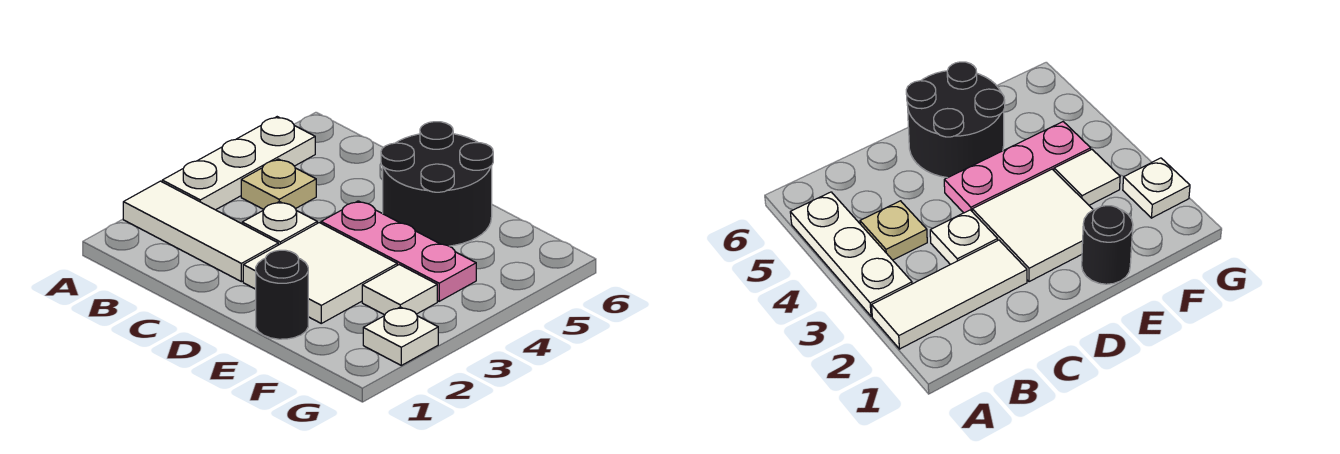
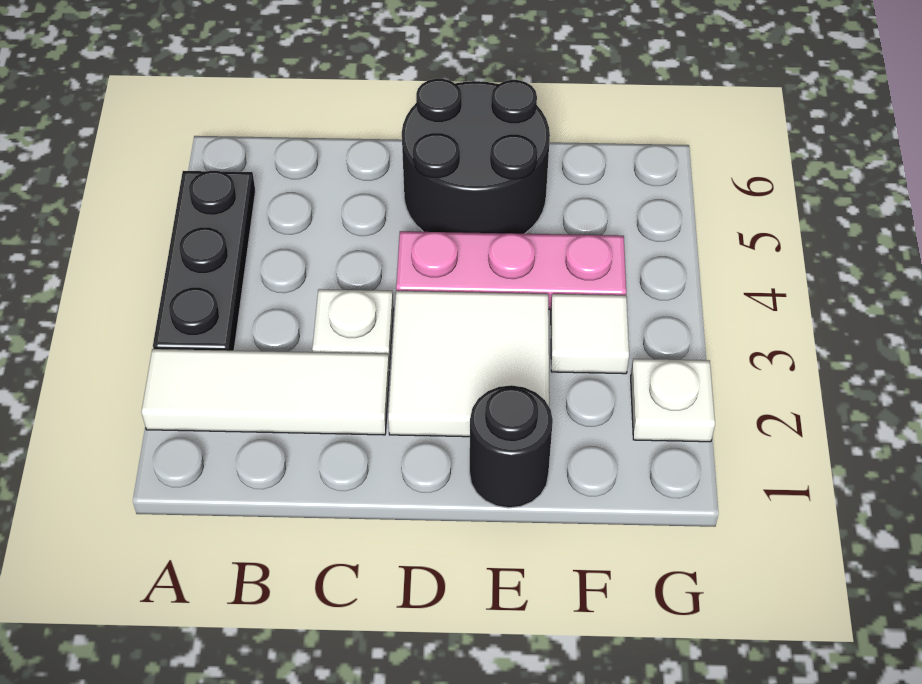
white plate A3:A5 level 1 -> black plate A3:A5 level 1
tan plate B4 level 1 -> none

